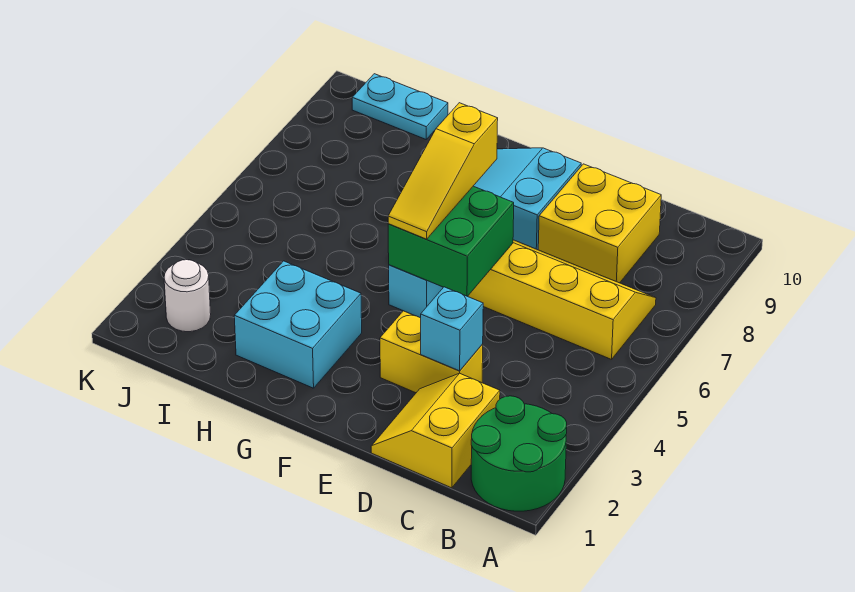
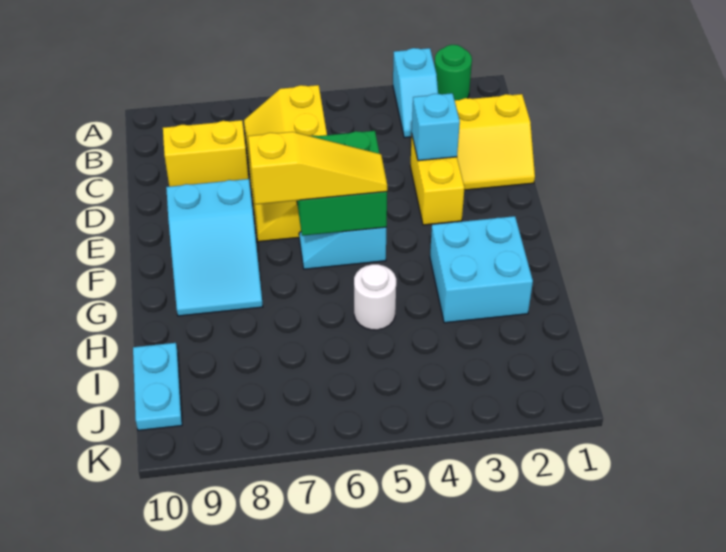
green round brick A1:B2 level 1 -> green round brick A2 level 1
none -> cyan slope A3:B3 level 1 top A
yellow brick C8:D9 level 1 -> yellow brick C8:C9 level 1
white round brick J2 level 1 -> white round brick H5 level 1

